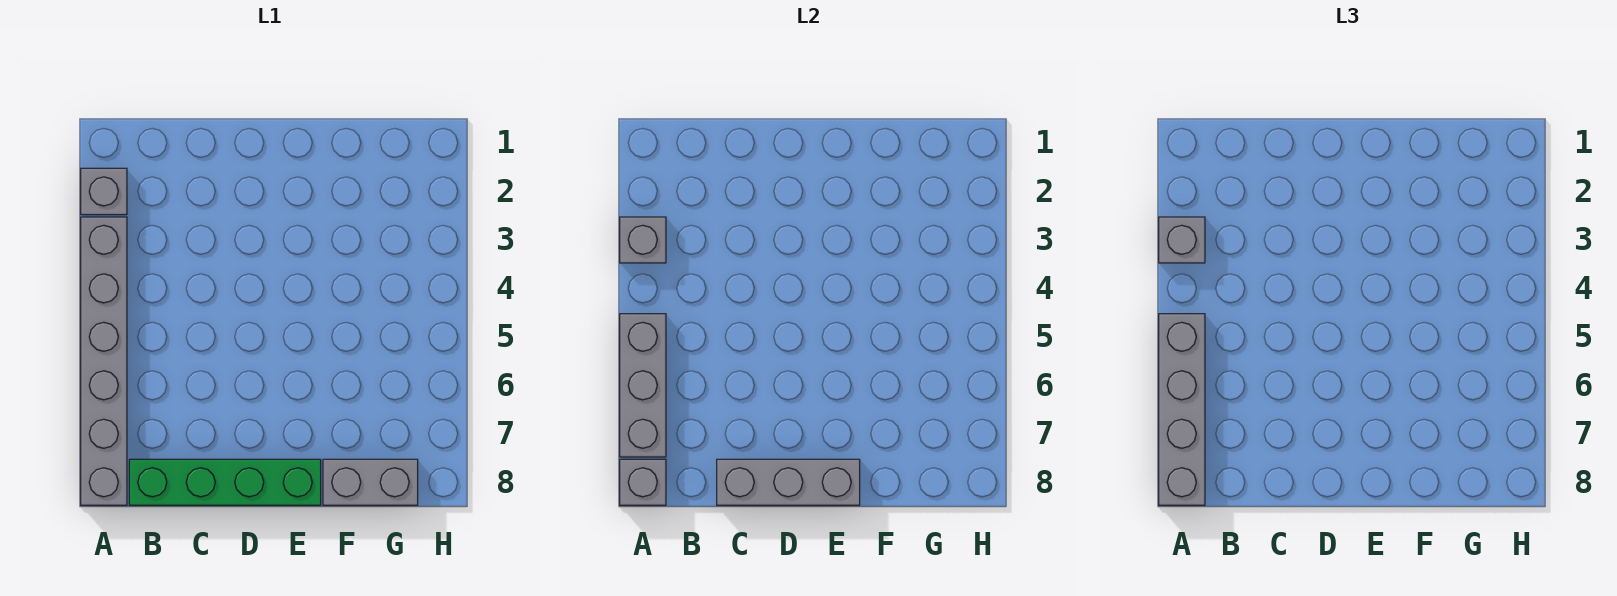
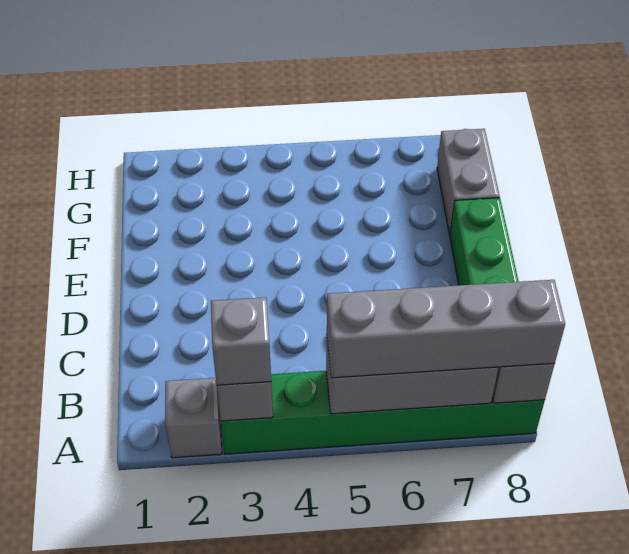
grey brick A3:A8 level 1 -> green brick A3:A8 level 1
grey brick C8:E8 level 2 -> none

